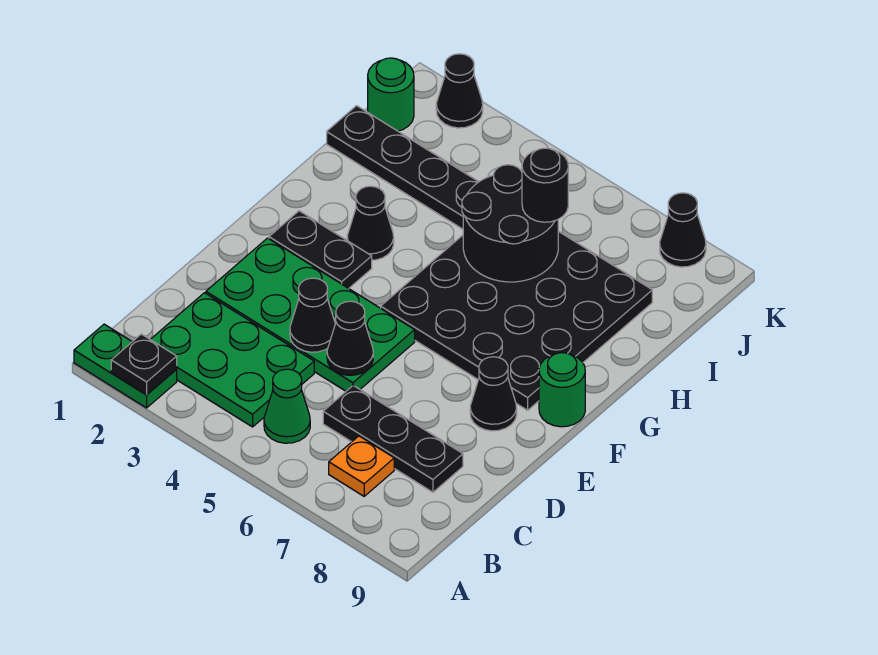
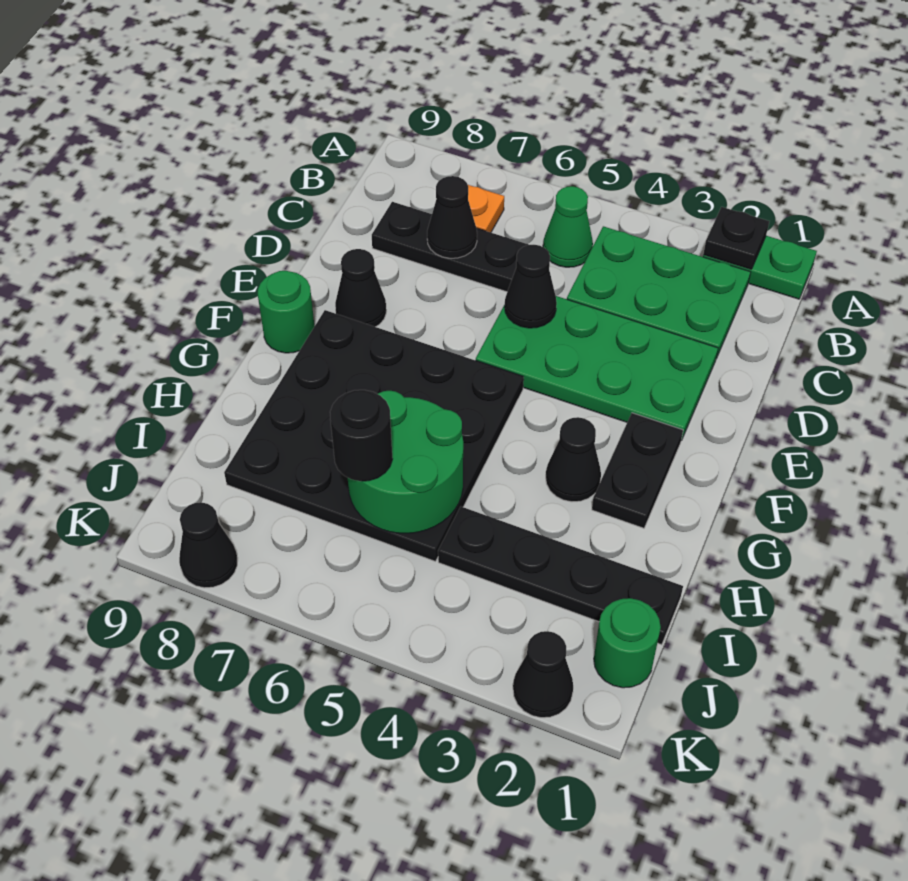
black cone D4 level 2 -> black cone C7 level 2
black plate F2:F3 level 1 -> black plate F2:G2 level 1
black round brick H5:I6 level 2 -> green round brick H5:I6 level 2

